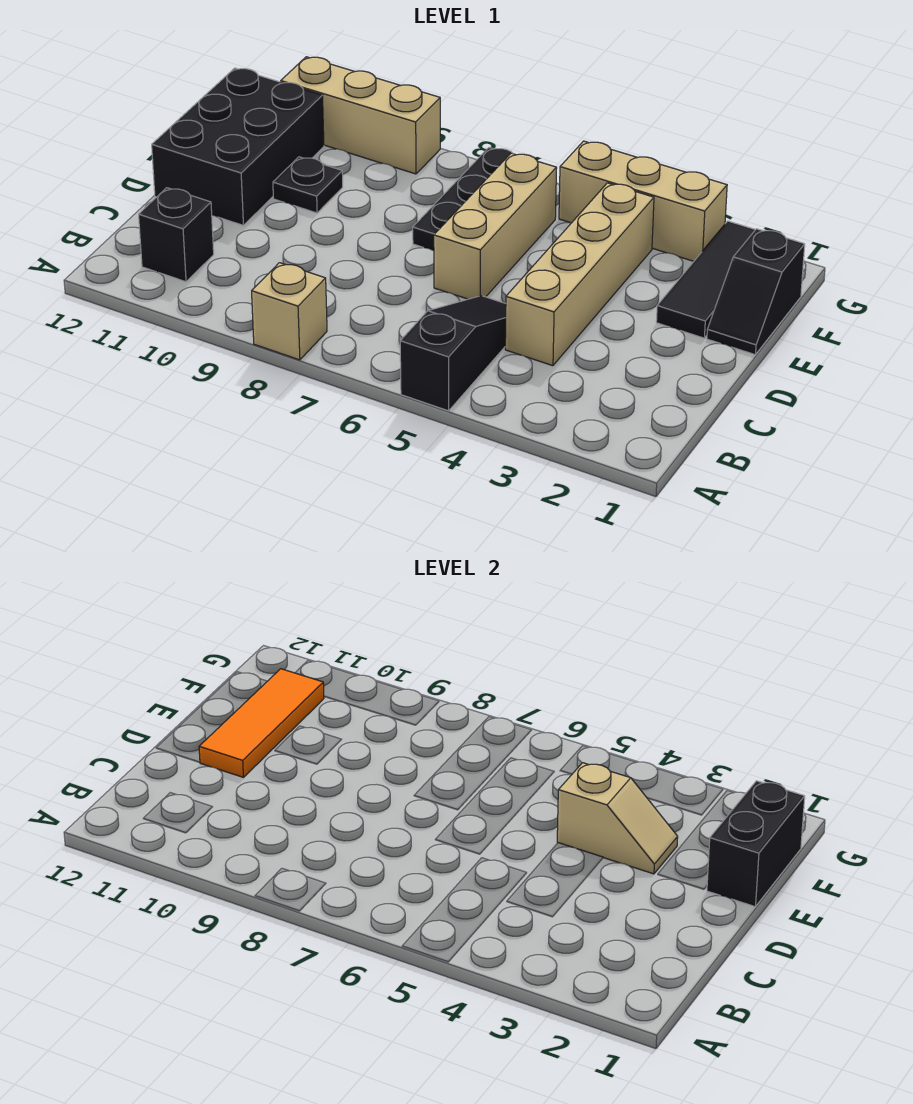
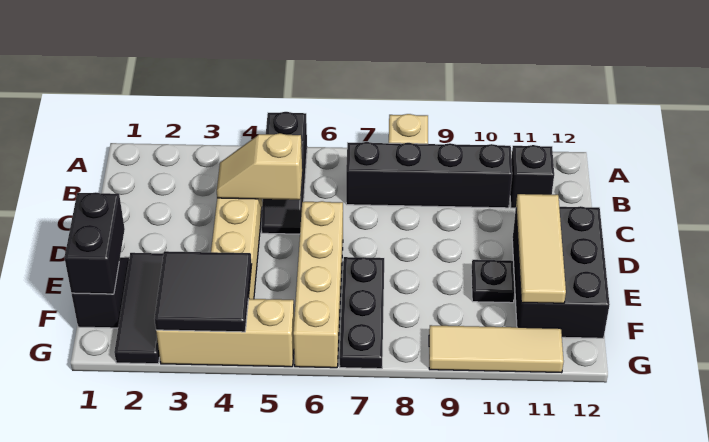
none -> black brick B7:B10 level 1
tan brick D6:F6 level 1 -> tan brick D6:G6 level 1
orange tile D11:F11 level 2 -> tan tile D11:F11 level 2
tan slope E3:E4 level 2 top 4 -> tan slope C4:C5 level 2 top 5
none -> black tile F3:G4 level 2
tan brick G9:G11 level 1 -> tan tile G9:G11 level 1

